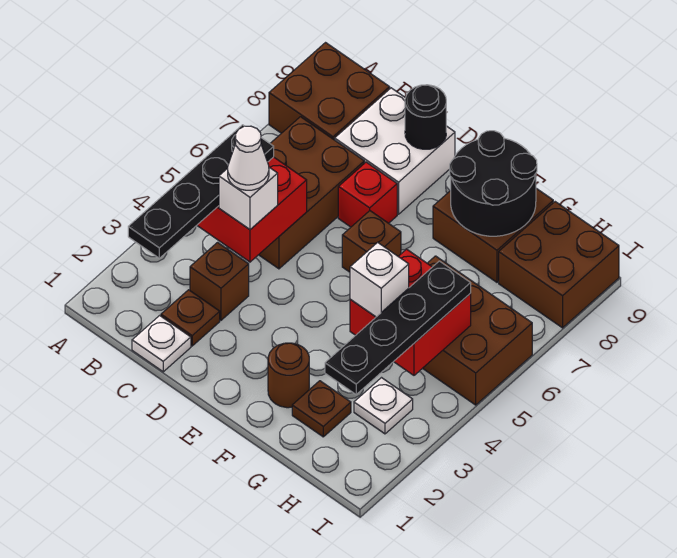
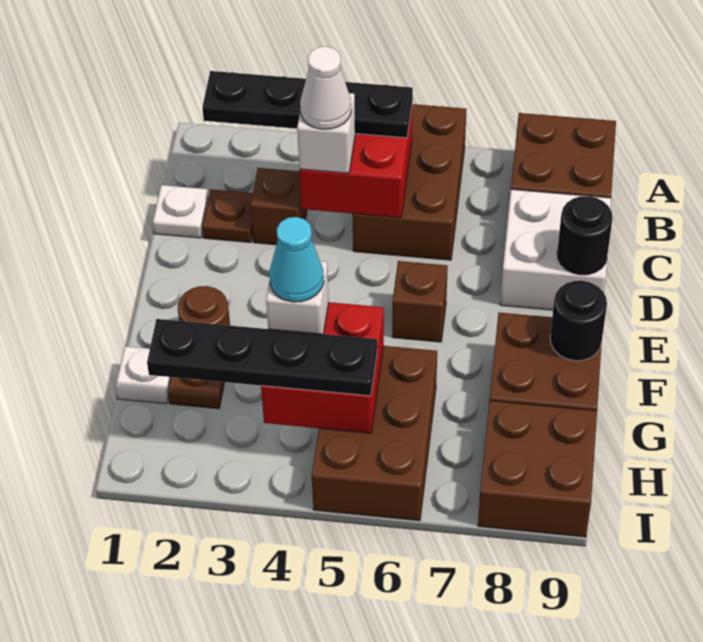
brown brick B5:C7 level 1 -> brown brick A5:C6 level 1
red brick D7 level 1 -> none
black round brick F8:G9 level 2 -> black round brick F9 level 2
none -> cyan cone G4 level 4
white plate H3 level 1 -> white plate G1 level 1

